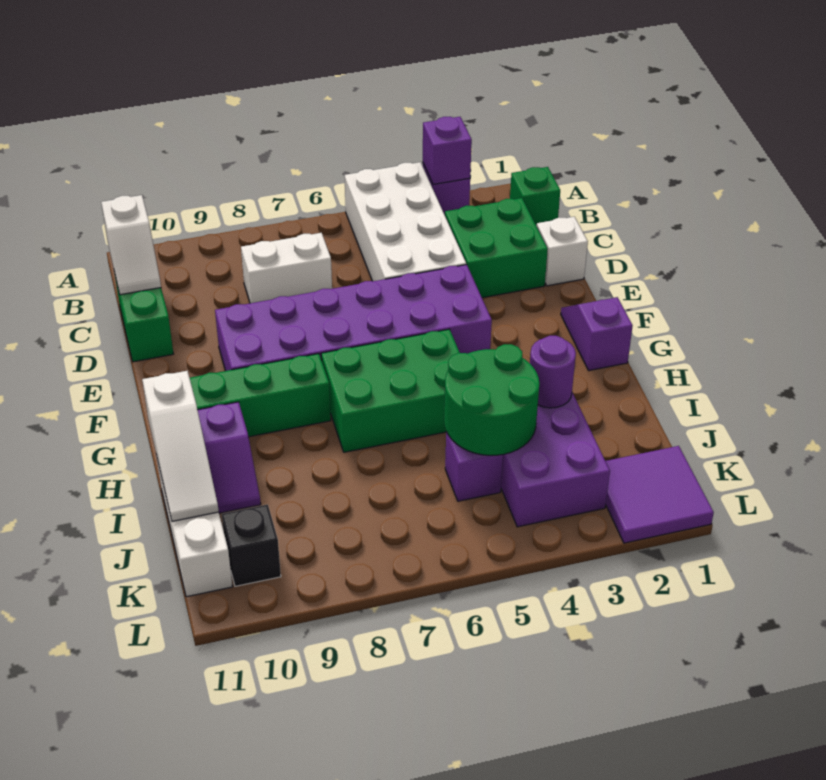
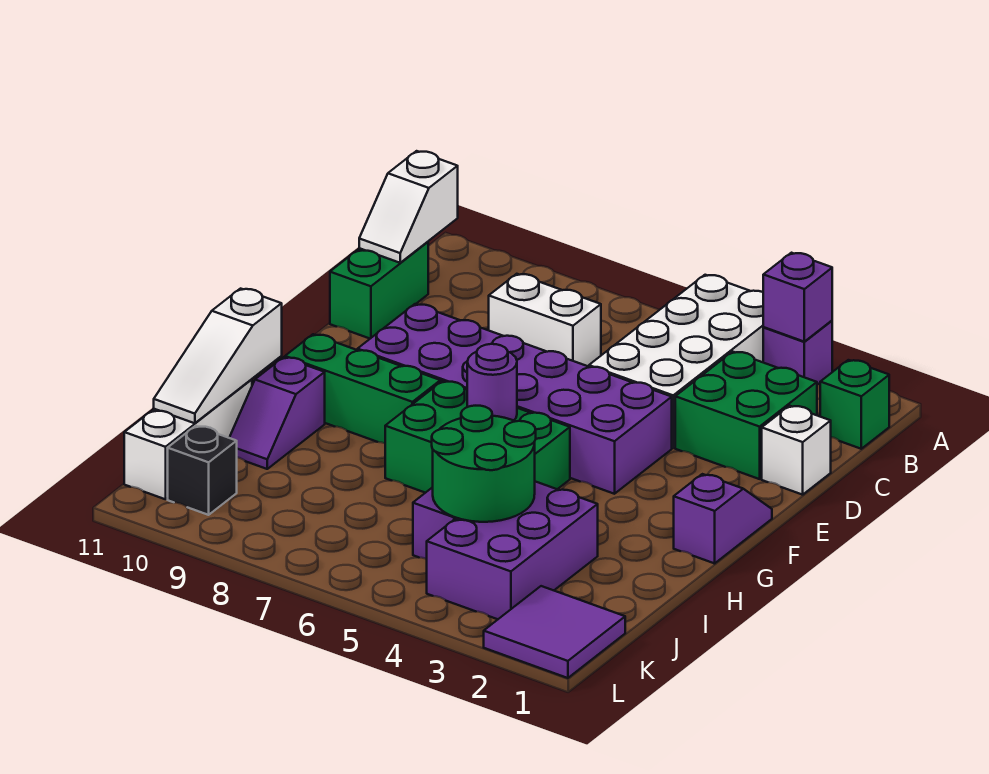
purple round brick I3 level 2 -> purple round brick G6 level 2

